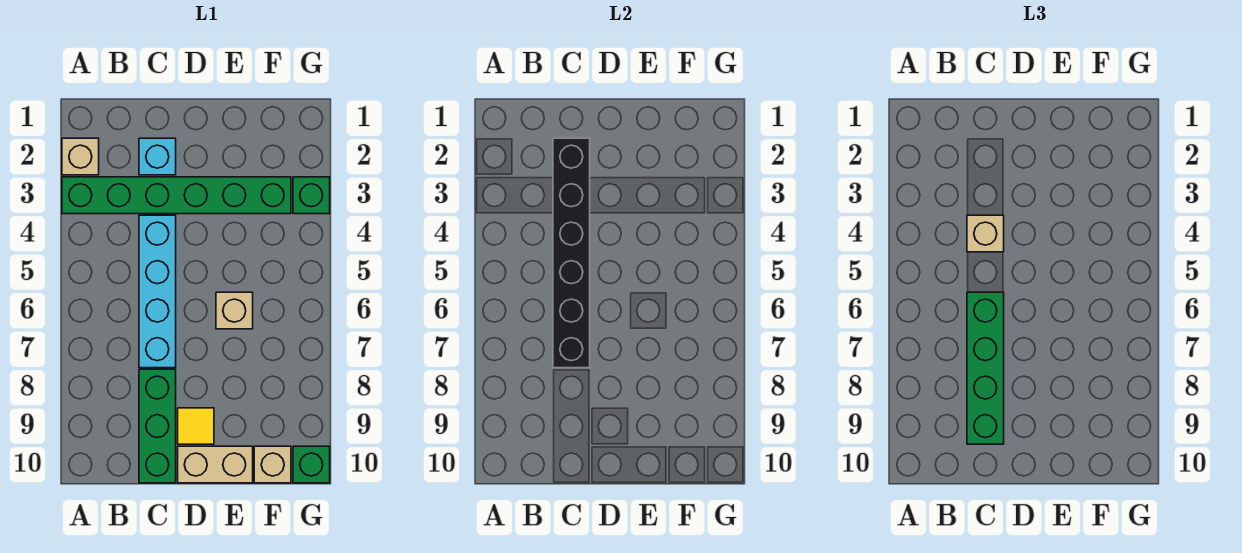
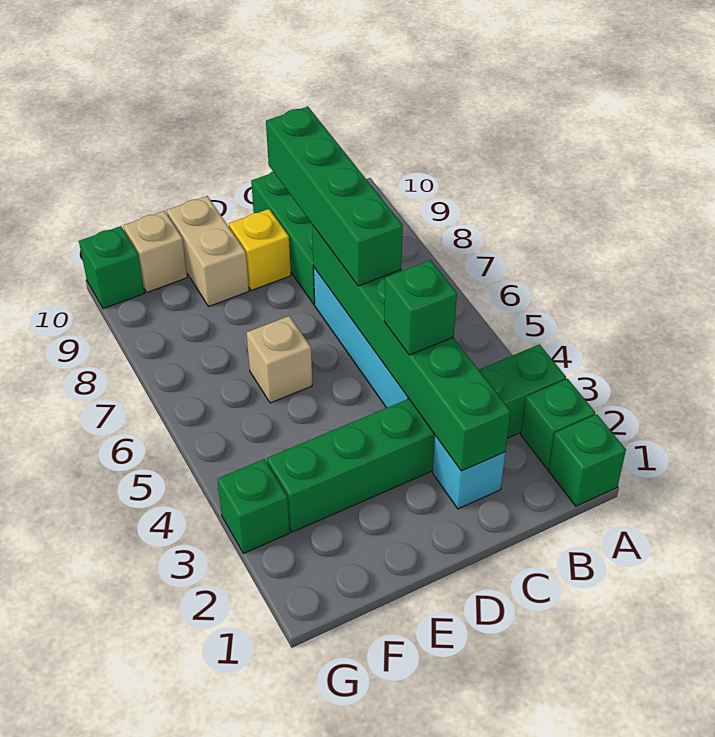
none -> green brick A1 level 1
tan brick A2 level 1 -> green brick A2 level 1
black brick C2:C7 level 2 -> green brick C2:C7 level 2
tan brick C4 level 3 -> green brick C4 level 3
yellow tile D9 level 1 -> yellow brick D9 level 1
tan brick D10:E10 level 1 -> tan brick E9:E10 level 1

